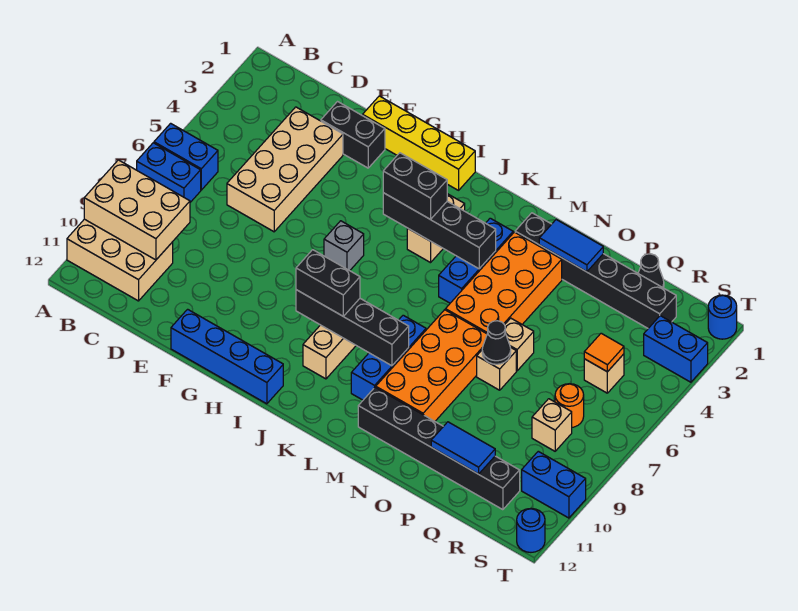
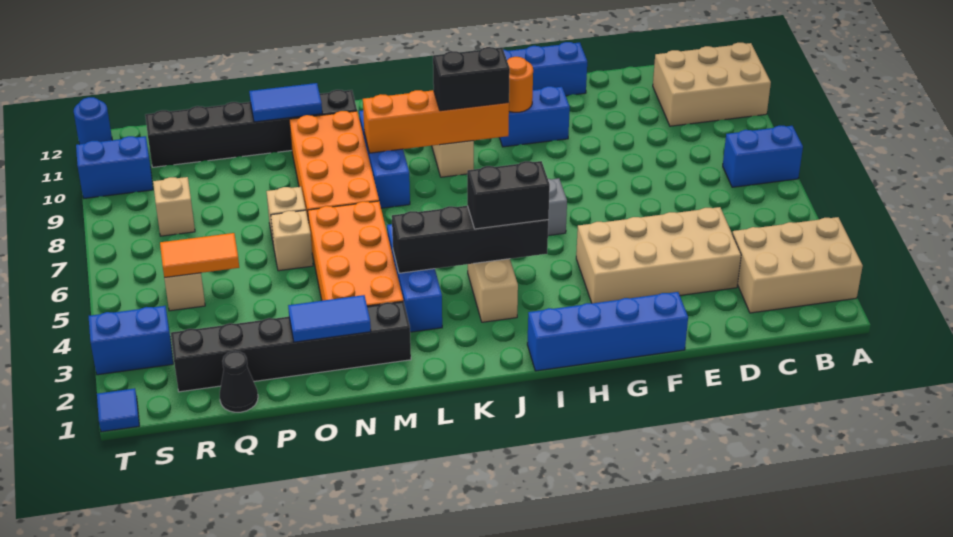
blue brick A6:B6 level 1 -> blue brick G10:H10 level 1
tan brick A9:C10 level 2 -> tan brick A2:C3 level 1
tan brick D3:E6 level 1 -> tan brick D3:G4 level 1
black brick E2:F2 level 1 -> none
yellow brick F1:I1 level 1 -> blue brick F1:I1 level 1
black brick I9:L9 level 2 -> orange brick I9:L9 level 2
black cone O7 level 2 -> none
blue tile P11:Q11 level 2 -> blue tile N11:O11 level 2
orange tile R5 level 2 -> orange tile Q5:R5 level 2
orange round brick R7 level 1 -> orange round brick H10 level 2
blue round brick T1 level 1 -> blue tile T1 level 1

